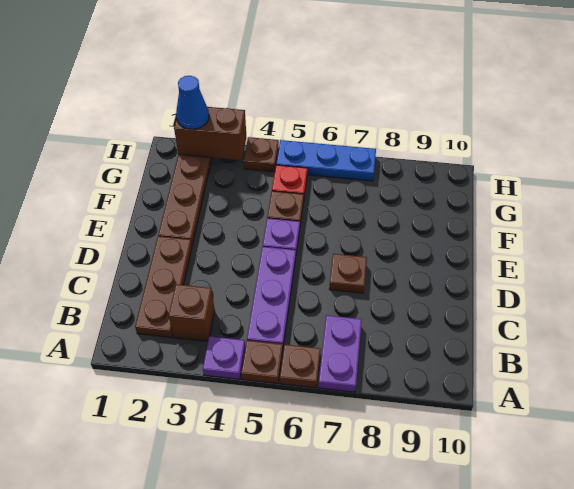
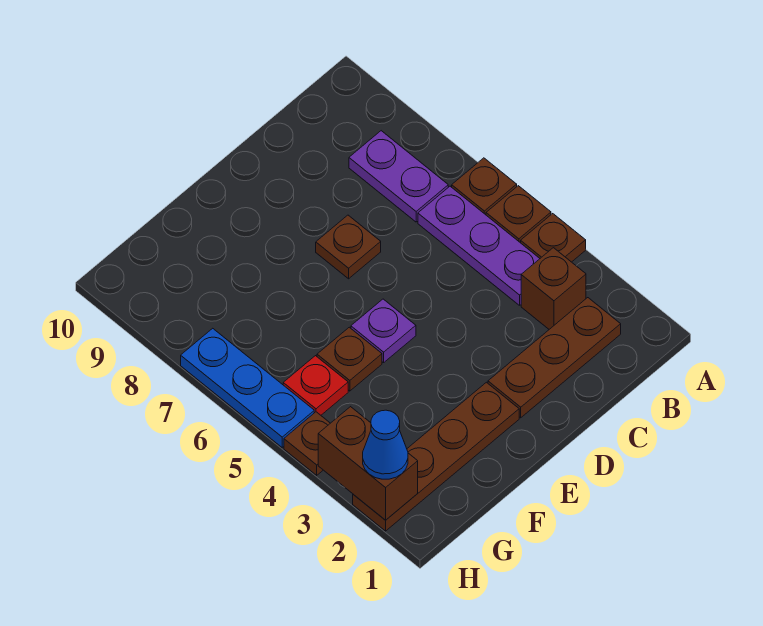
purple plate A4 level 1 -> brown plate A4 level 1
purple plate A7:B7 level 1 -> purple plate B7:B8 level 1
purple plate B5:D5 level 1 -> purple plate B4:B6 level 1

